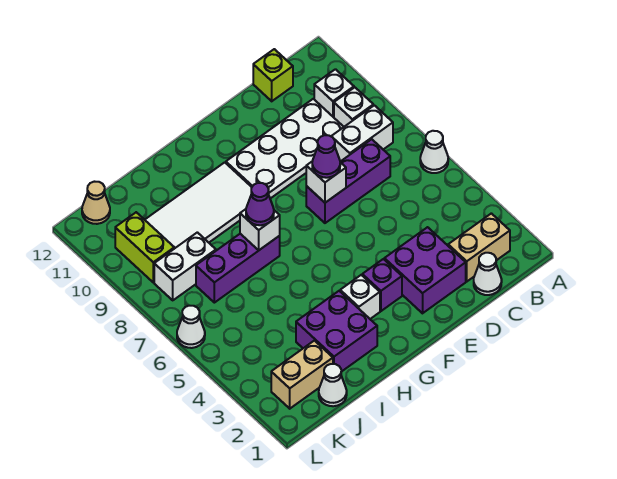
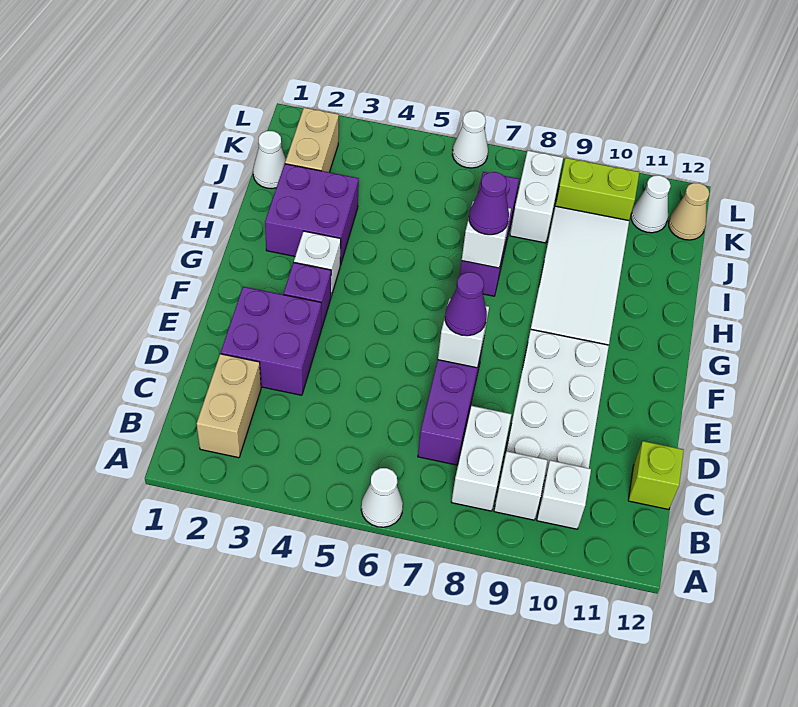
white cone C1 level 1 -> white cone K11 level 1

